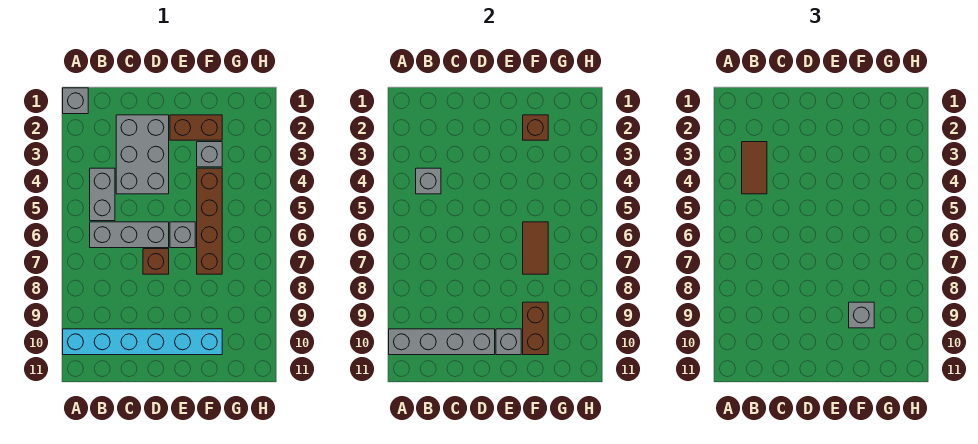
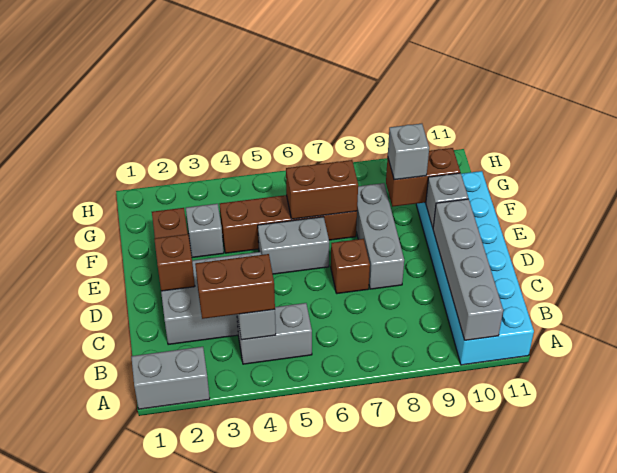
grey brick A1 level 1 -> grey brick A1:A2 level 1
cyan brick A10:F10 level 1 -> cyan brick A10:F11 level 1
brown tile B3:B4 level 3 -> brown brick B3:B4 level 3
grey brick B6:D6 level 1 -> grey brick D8:F8 level 1
grey brick E6 level 1 -> grey brick E5:E6 level 1
brown brick F2 level 2 -> brown brick D2 level 2
brown tile F6:F7 level 2 -> brown brick F6:F7 level 2

